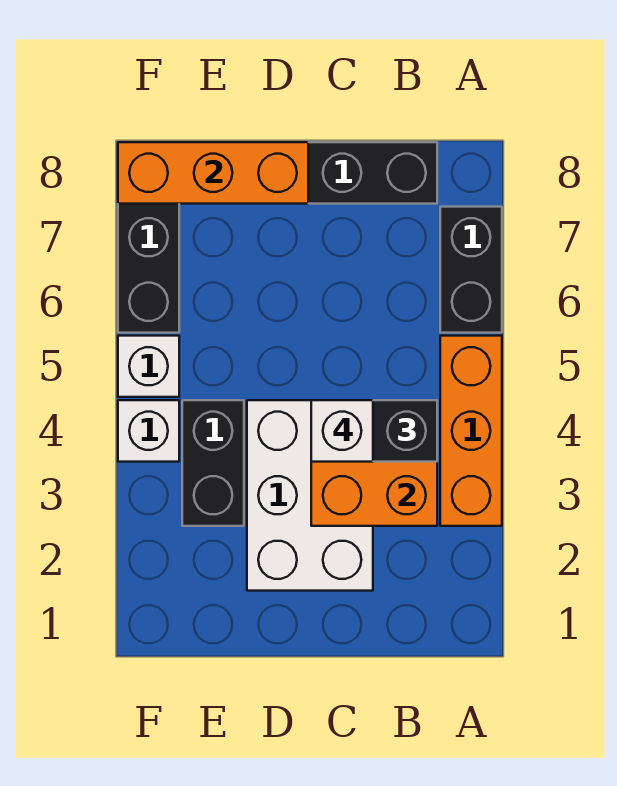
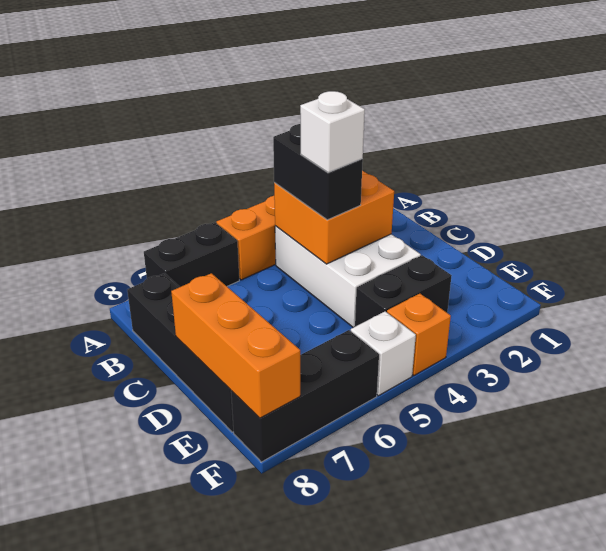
white brick C2:D4 level 1 -> white brick B3:D4 level 1
white brick F4 level 1 -> orange brick F4 level 1

